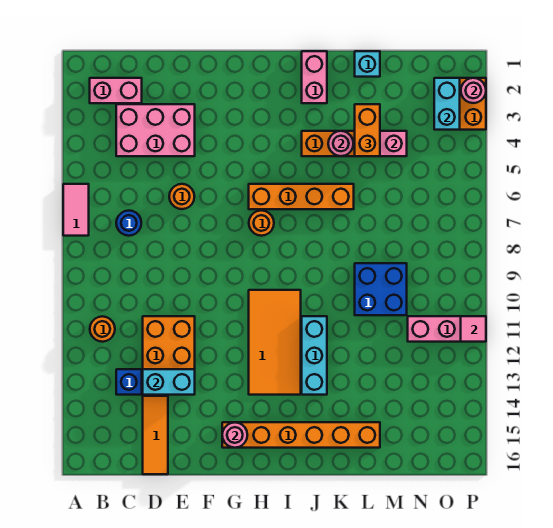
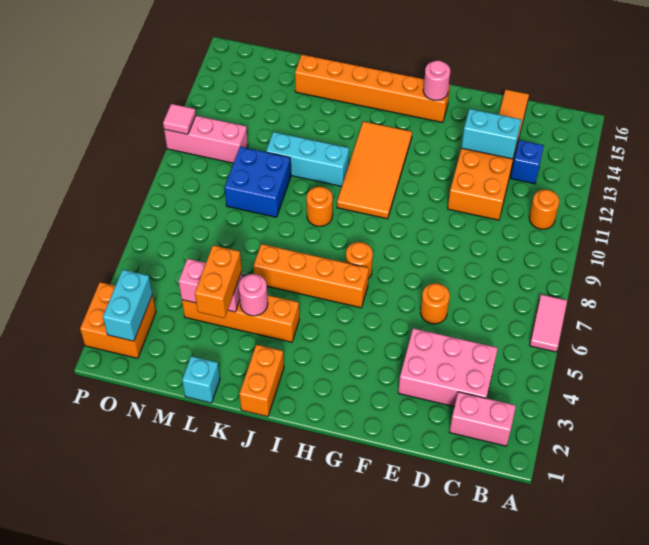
blue round brick C7 level 1 -> none
pink brick J1:J2 level 1 -> orange brick J1:J2 level 1
none -> orange round brick J9 level 1
cyan brick J11:J13 level 1 -> cyan brick J11:L11 level 1
pink round brick P2 level 2 -> none

